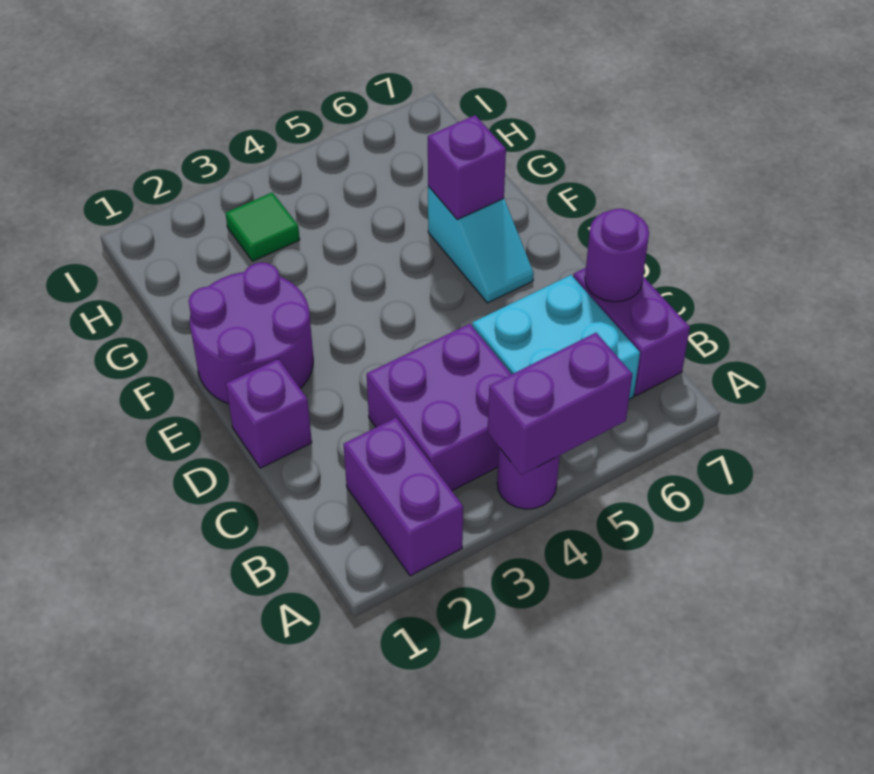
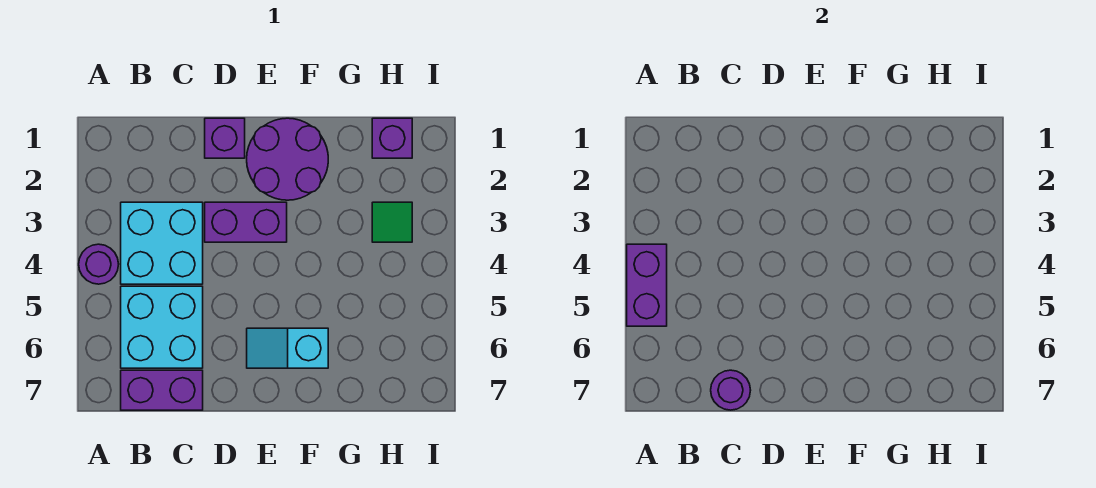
purple brick A2:B2 level 1 -> purple brick D3:E3 level 1
purple brick B3:C4 level 1 -> cyan brick B3:C4 level 1
purple brick F6 level 2 -> purple brick H1 level 1

